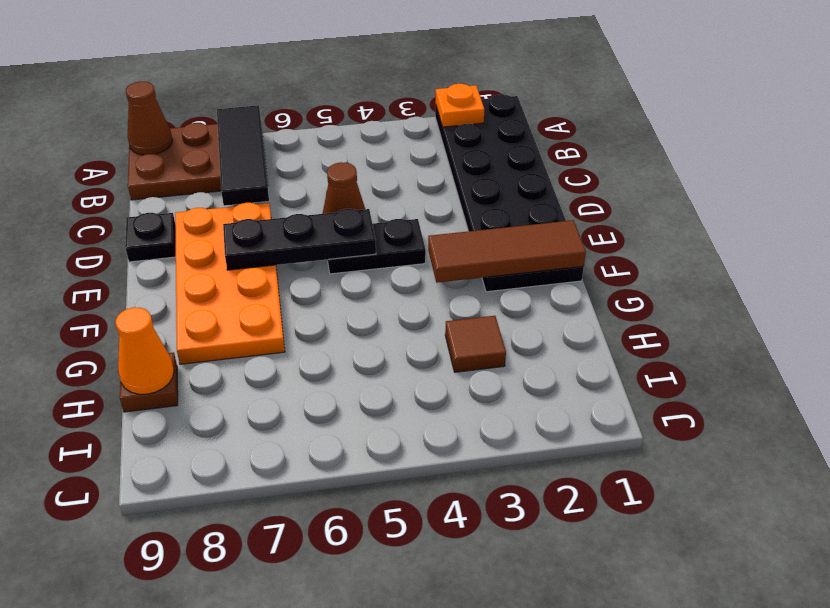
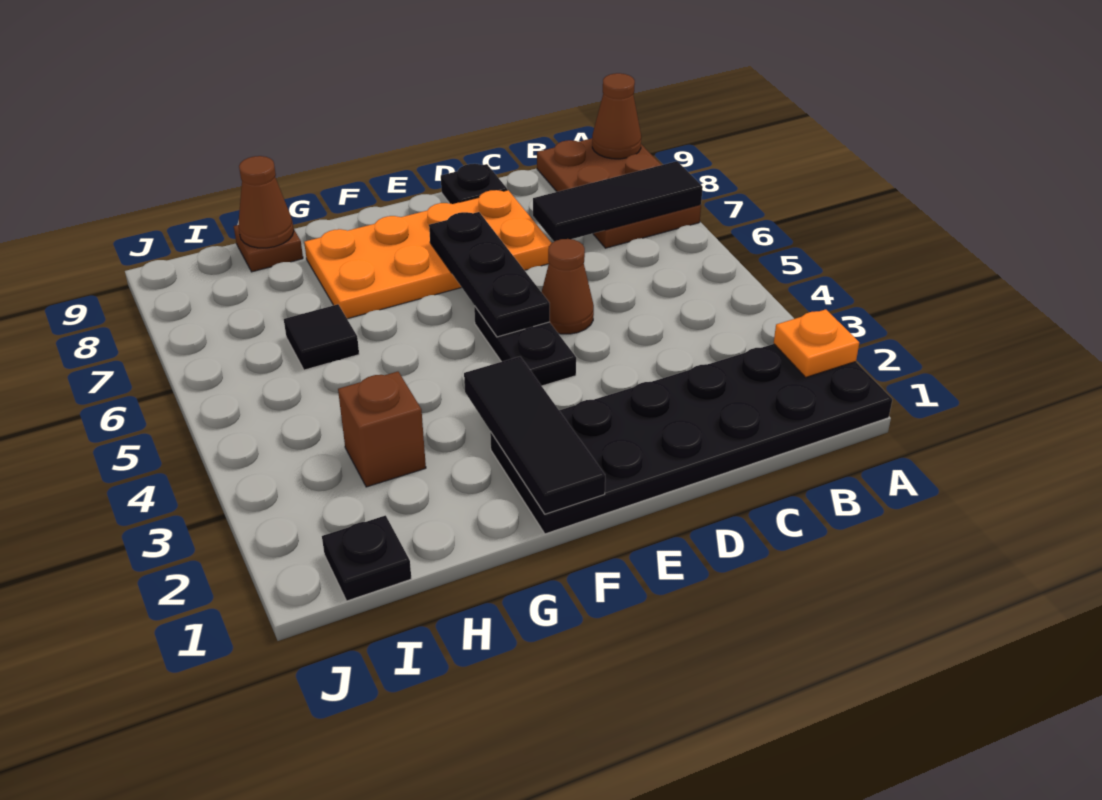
brown tile F1:F3 level 2 -> black tile F1:F3 level 2
brown tile H3 level 1 -> brown brick H3 level 1
none -> black tile H6 level 1
orange cone H9 level 2 -> brown cone H9 level 2
none -> black plate I1 level 1

